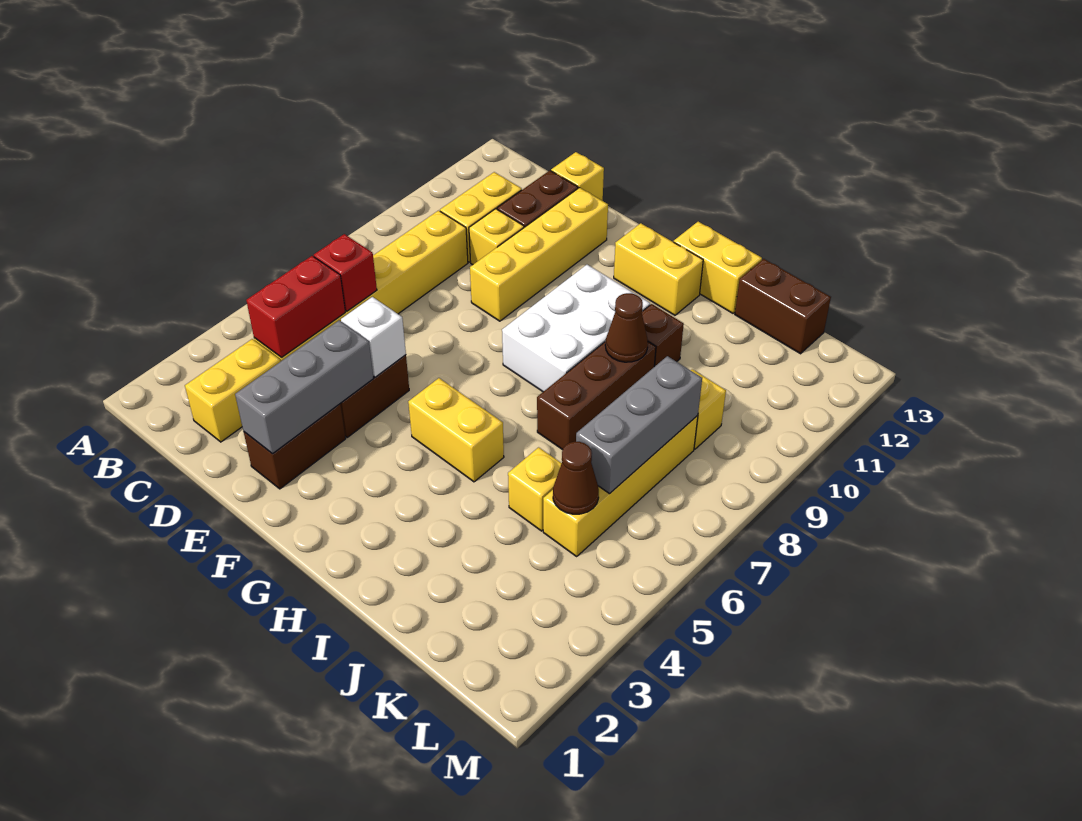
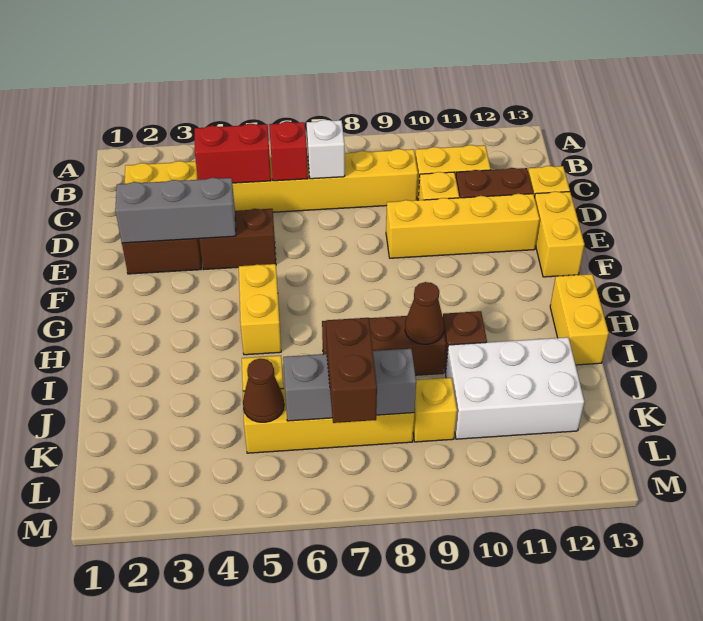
white brick E5 level 2 -> white brick C7 level 2
white brick G8:H10 level 1 -> white brick J10:K12 level 1
yellow brick G12:H12 level 1 -> yellow brick E13:F13 level 1
brown brick J13:K13 level 1 -> brown brick K7:L7 level 3

